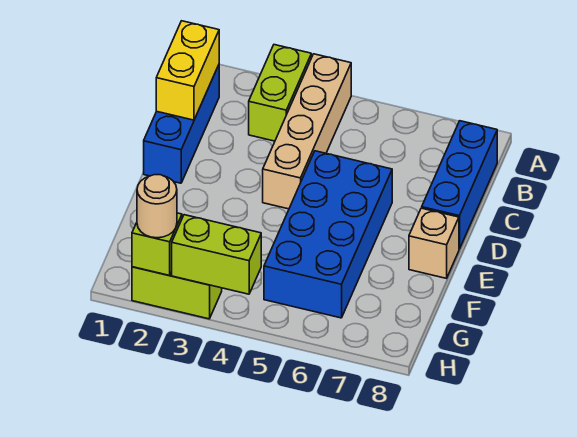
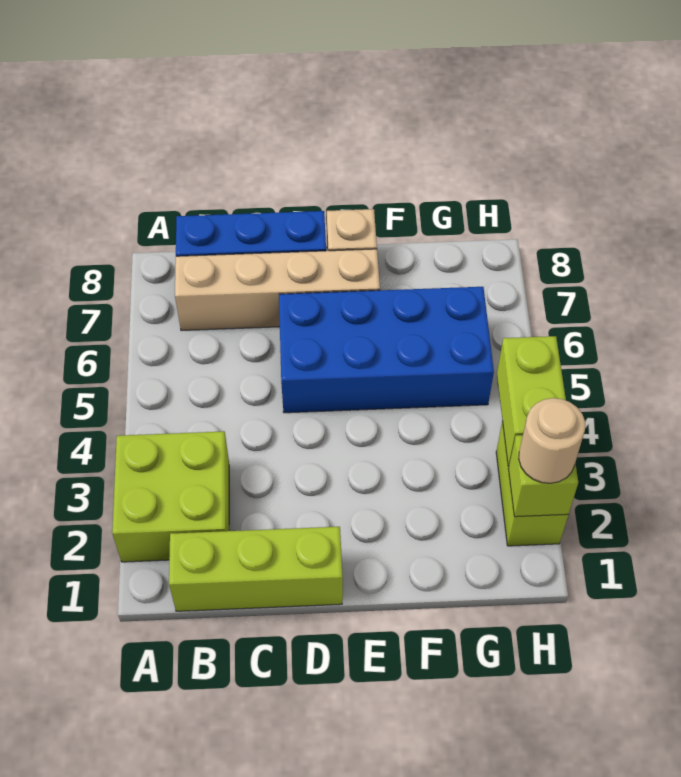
lime brick A3:B3 level 1 -> lime brick A2:B3 level 1
tan brick A4:D4 level 1 -> tan brick B7:E7 level 1
blue brick B1:D1 level 1 -> lime brick B1:D1 level 1
yellow brick B1:C1 level 2 -> none

